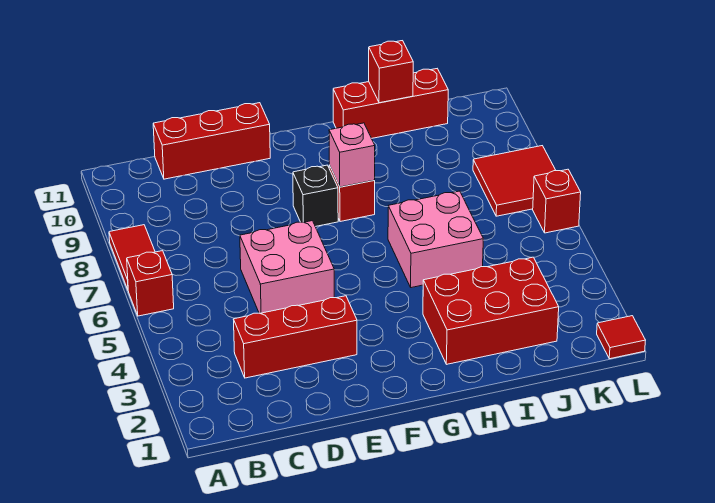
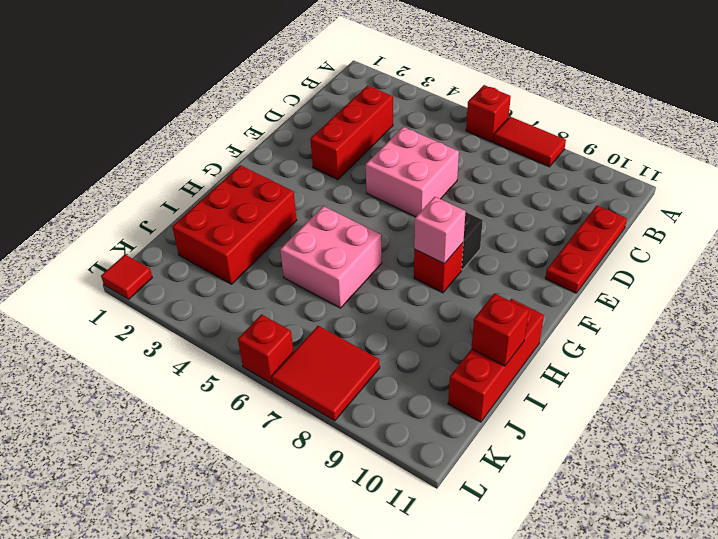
red brick C11:E11 level 1 -> red plate C11:E11 level 1

